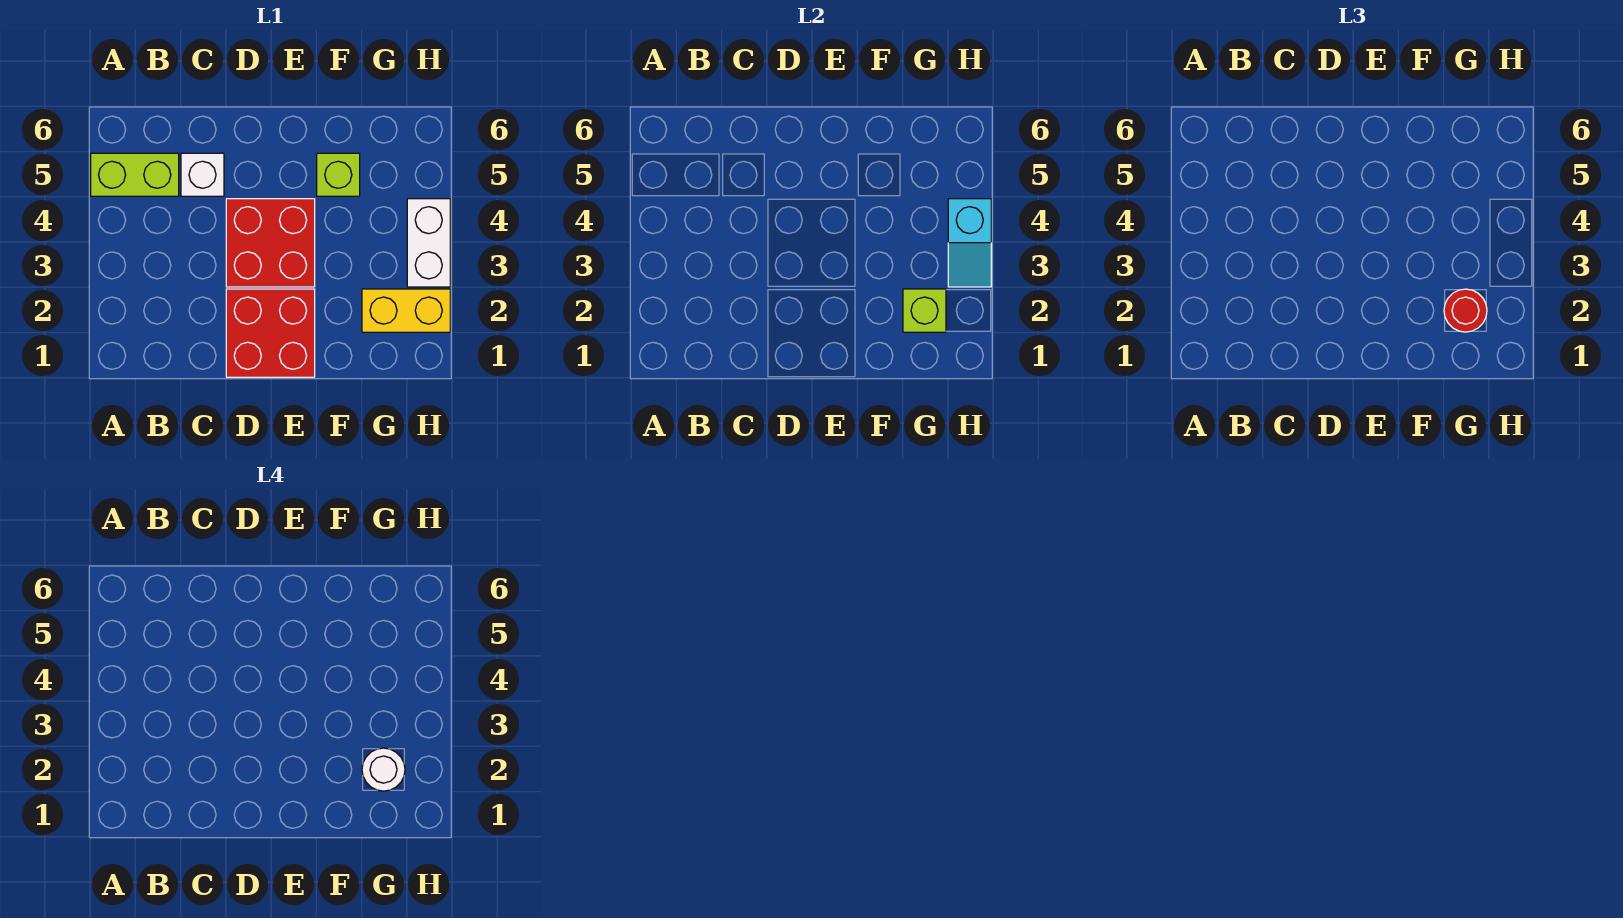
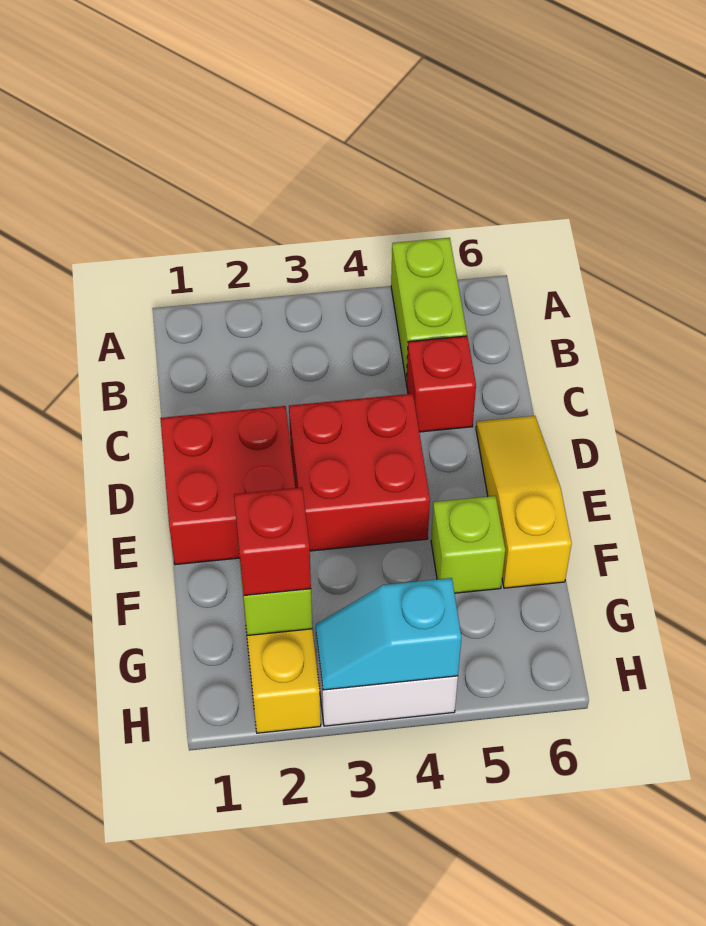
white brick C5 level 1 -> red brick C5 level 1
none -> yellow slope D6:F6 level 1 top F
red round brick G2 level 3 -> red brick G2 level 3
white round brick G2 level 4 -> none

